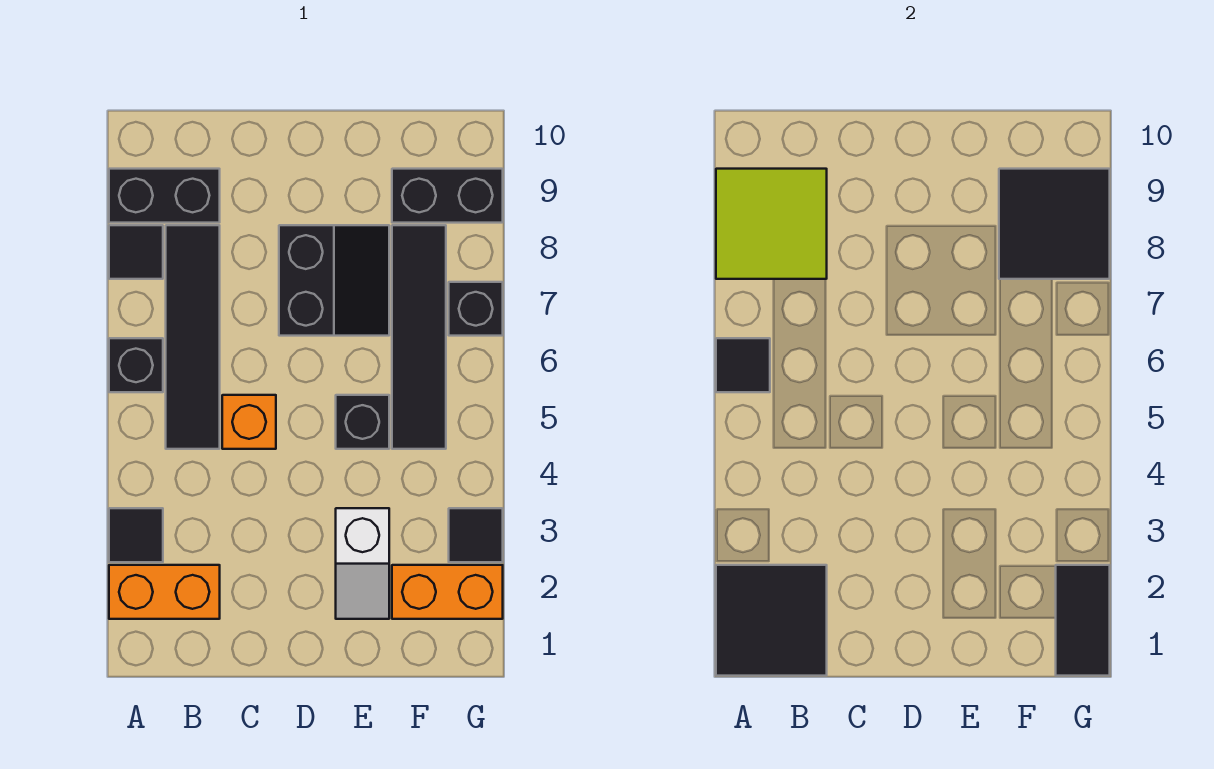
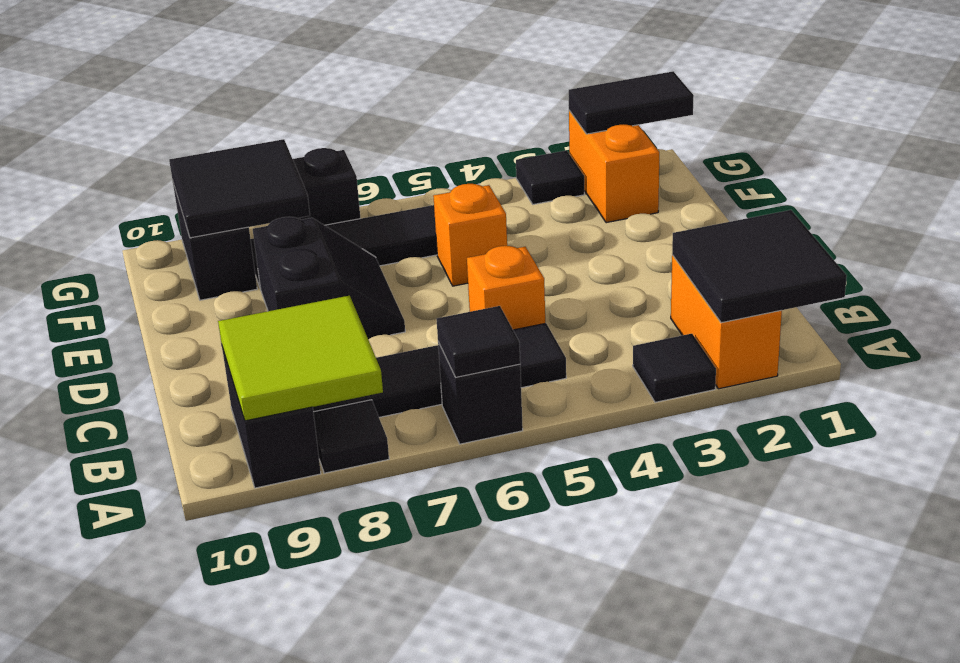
black slope D7:E8 level 1 top D -> black slope D7:E8 level 1 top 8
white slope E2:E3 level 1 top 3 -> none
black brick E5 level 1 -> orange brick E5 level 1

